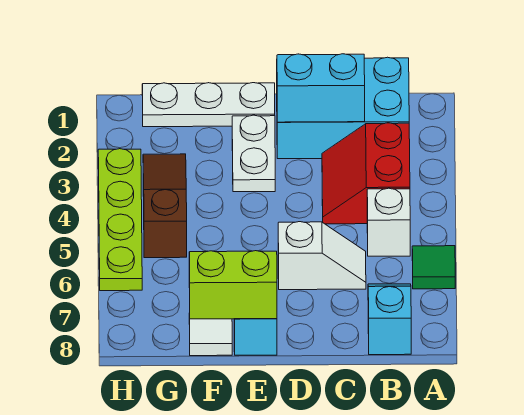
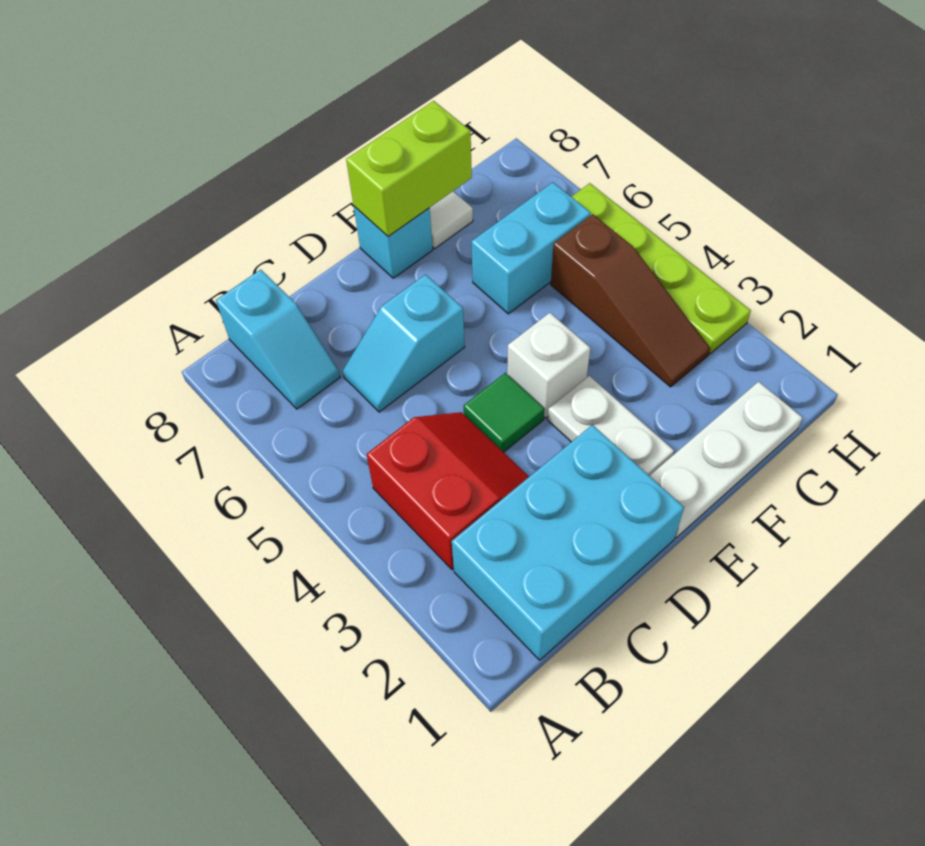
green tile A6 level 1 -> green tile D4 level 1
white brick B5 level 1 -> white brick E4 level 1
cyan brick C2:D2 level 2 -> cyan brick F6:G6 level 1
white slope C6:D6 level 1 top D -> cyan slope C6:D6 level 1 top D

